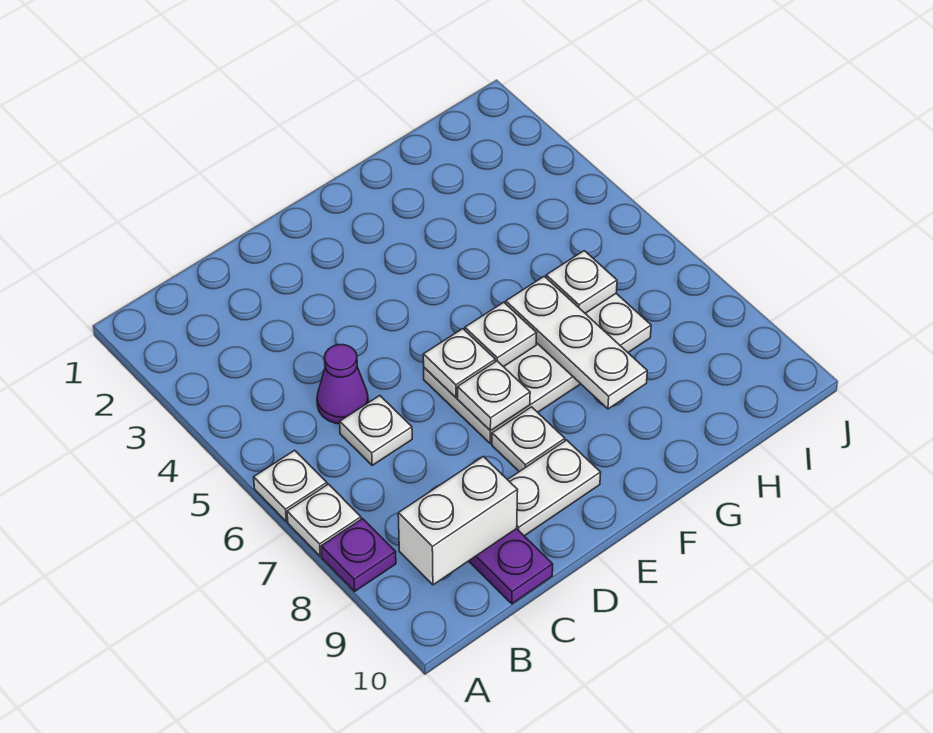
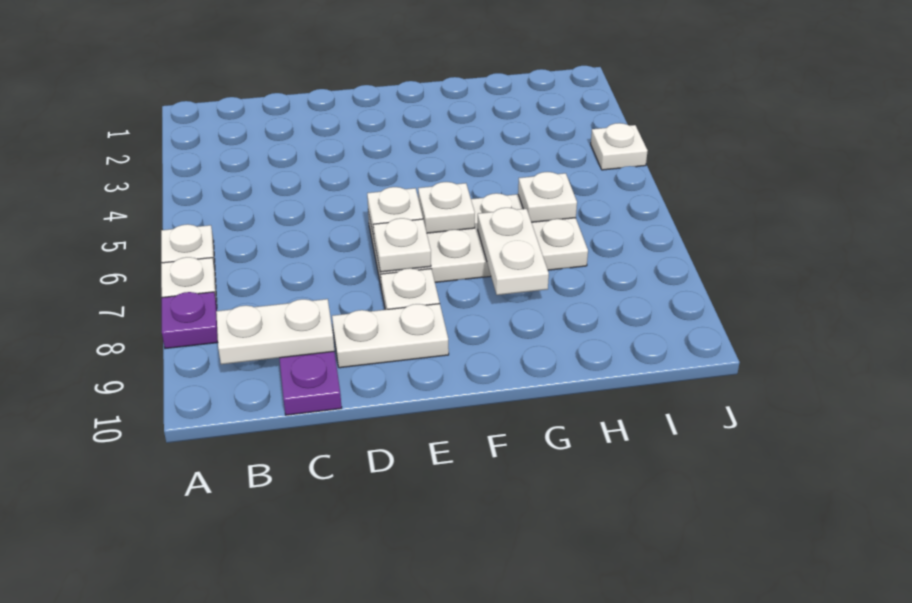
white brick B9:C9 level 2 -> white plate B9:C9 level 2
purple cone C5 level 1 -> none
white plate C6 level 1 -> white plate J4 level 1
white plate G6:G8 level 2 -> white plate G7:G8 level 2

